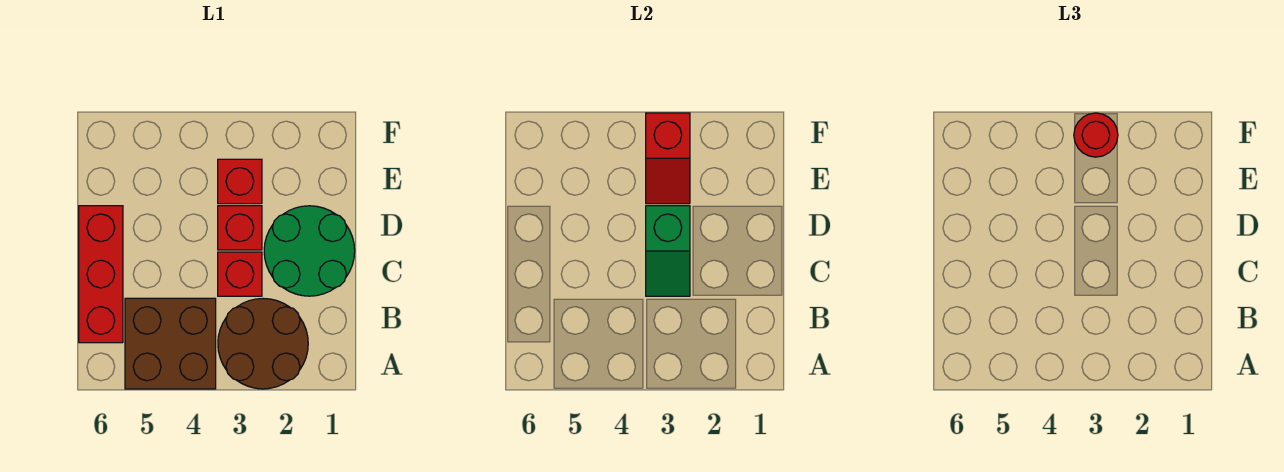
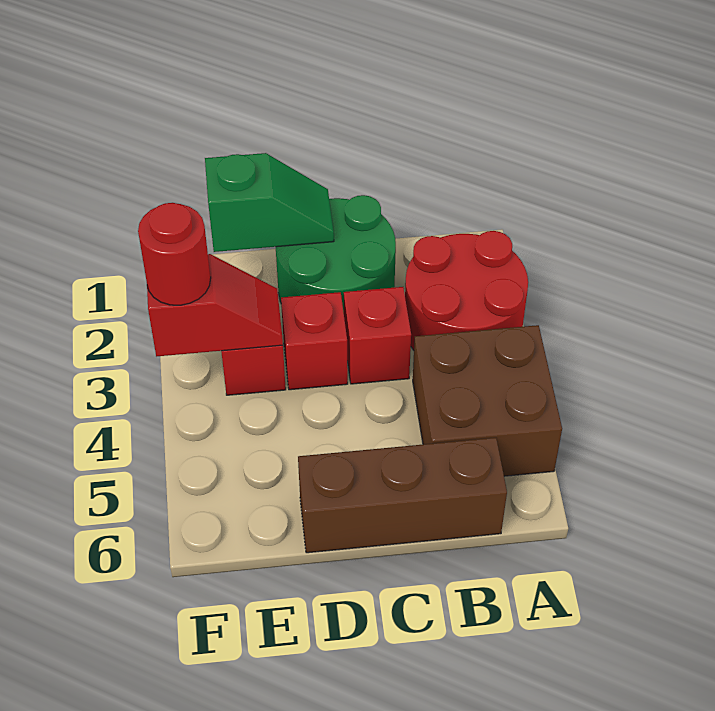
brown round brick A2:B3 level 1 -> red round brick A2:B3 level 1
red brick B6:D6 level 1 -> brown brick B6:D6 level 1
green slope C3:D3 level 2 top D -> green slope D1:E1 level 2 top E

